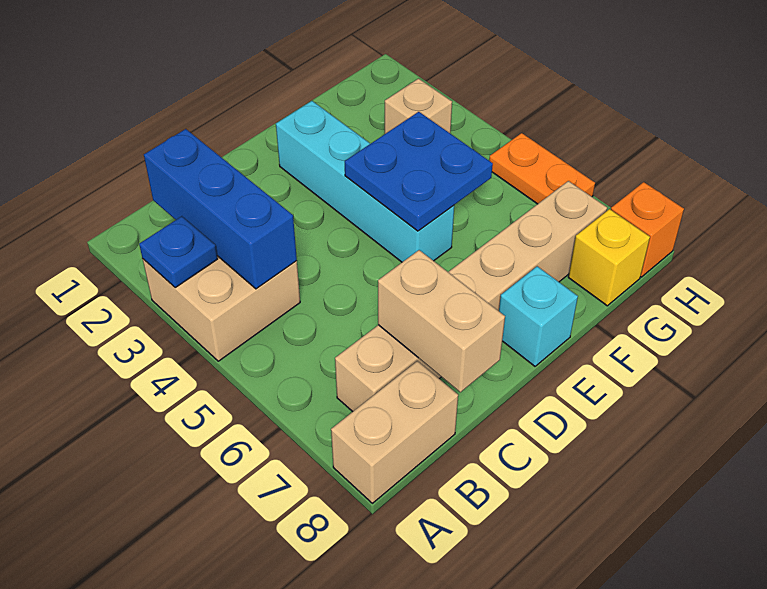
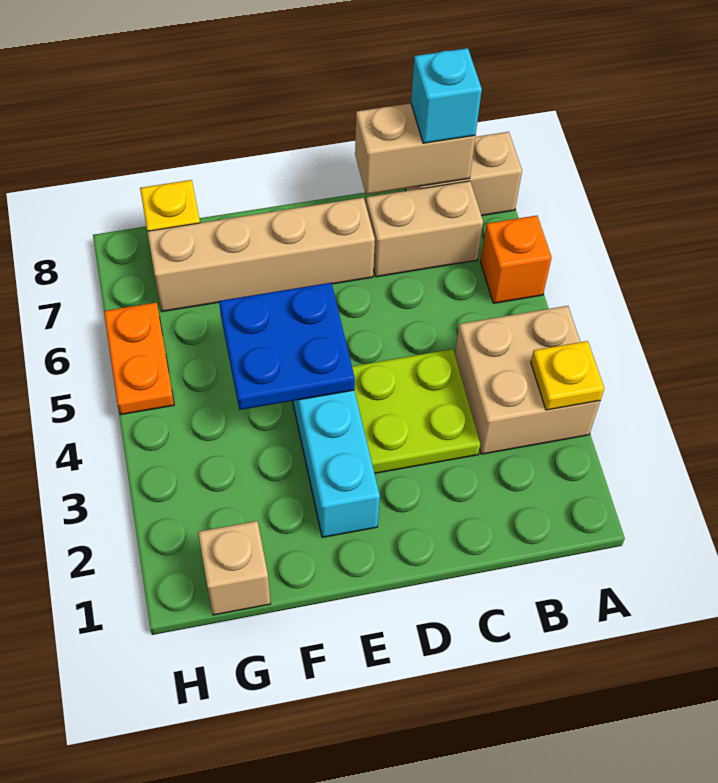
blue plate A3 level 2 -> yellow plate A3 level 2
blue brick B2:B4 level 2 -> none
none -> lime plate C3:D4 level 1
tan brick C7:C8 level 2 -> tan brick B8:C8 level 2
cyan brick E8 level 1 -> cyan brick B8 level 3
tan brick G3 level 1 -> tan brick G1 level 1
orange brick H8 level 1 -> orange brick A6 level 1

